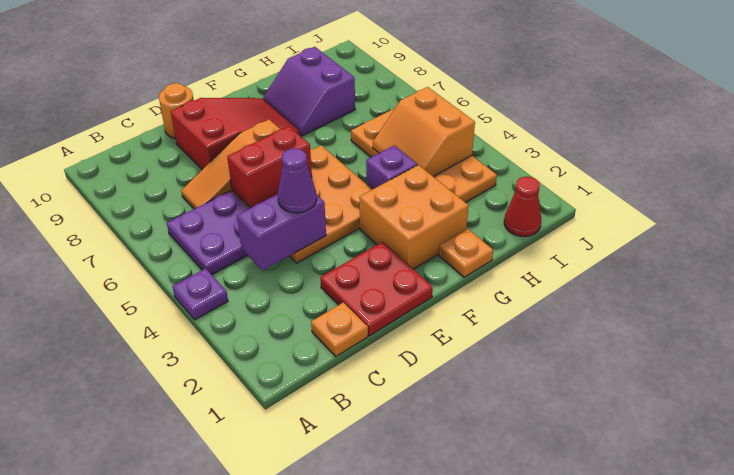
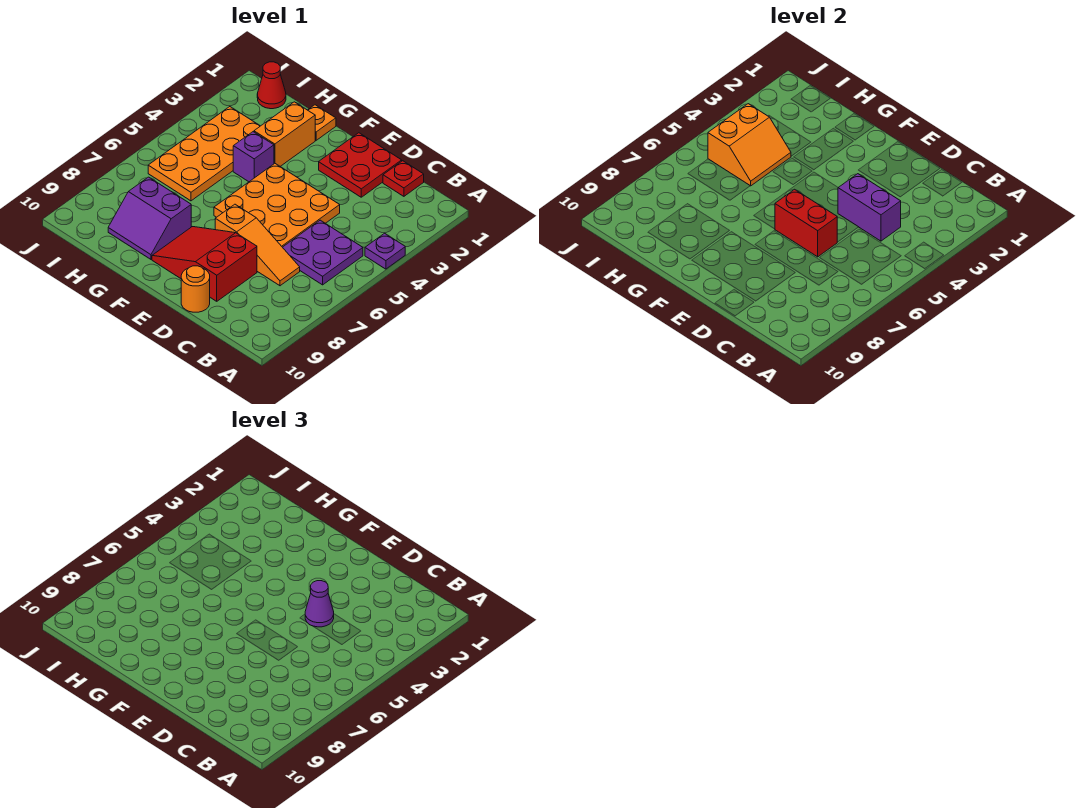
orange plate C1 level 1 -> red plate C1 level 1
orange brick F2:G3 level 1 -> orange brick G2:G3 level 1
purple slope G8:H9 level 1 top H -> purple slope G8:H9 level 1 top 8

